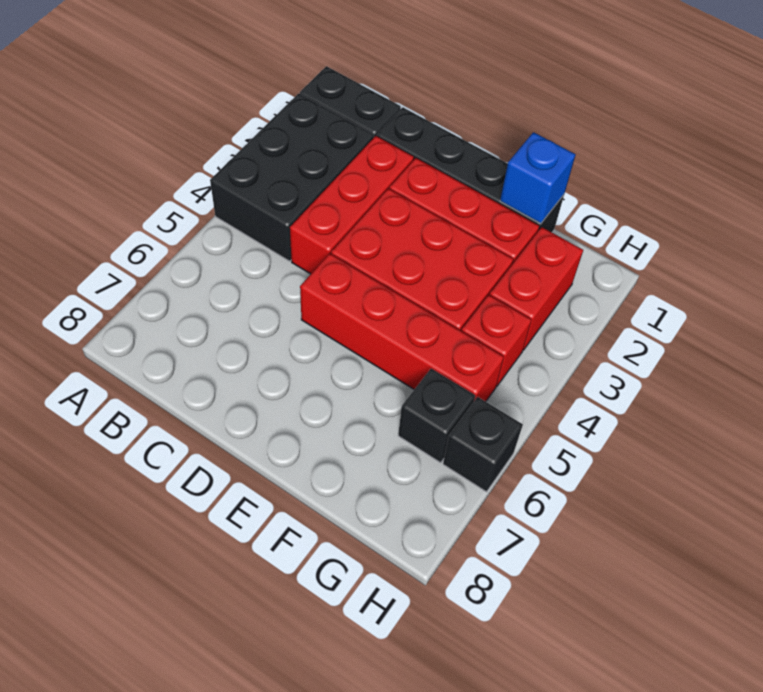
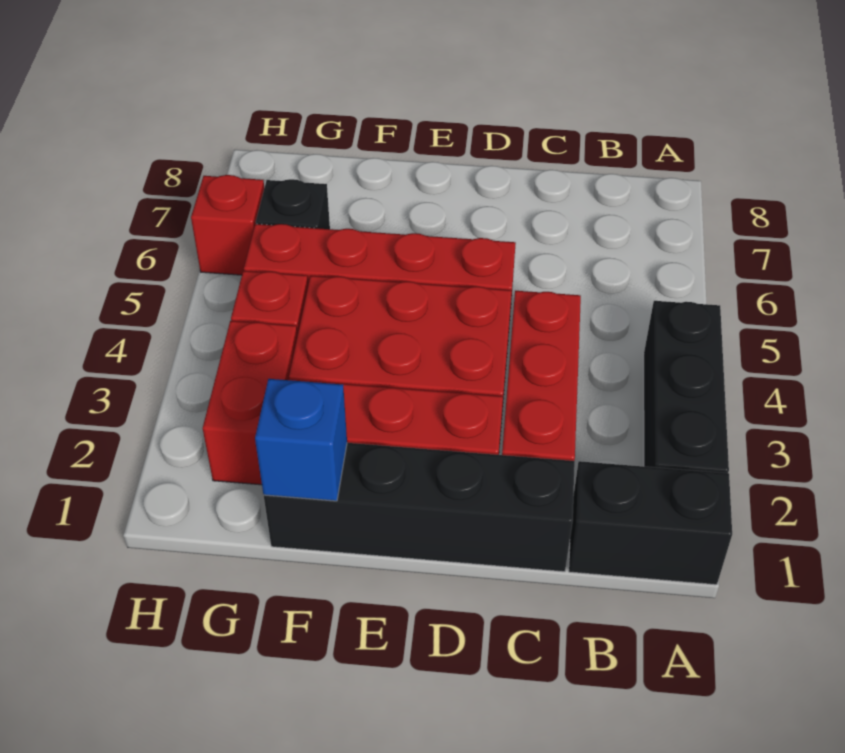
black brick A2:B4 level 1 -> black brick A2:A4 level 1
black brick H6 level 1 -> red brick H6 level 1

